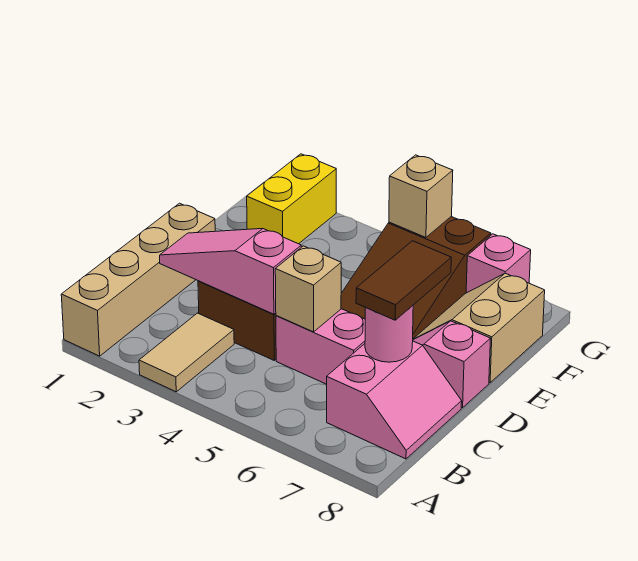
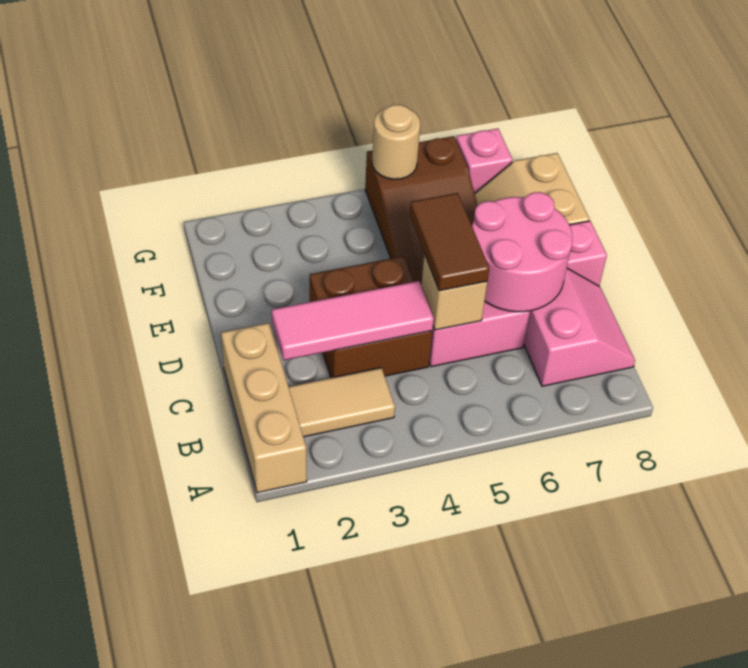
tan brick A1:D1 level 1 -> tan brick A1:C1 level 1
tan tile A3:B3 level 1 -> tan tile B2:B3 level 1
pink slope C2:C4 level 2 top 4 -> pink tile C2:C4 level 2
pink round brick C7 level 2 -> pink round brick C6:D7 level 2
brown tile C7:D7 level 3 -> brown tile C5:D5 level 3
yellow brick F2:G2 level 1 -> none
tan brick G5 level 2 -> tan round brick G5 level 2

